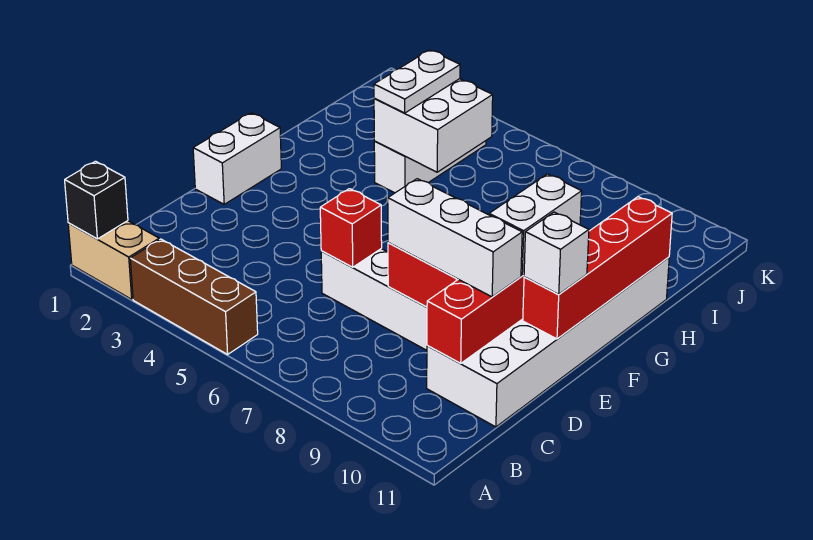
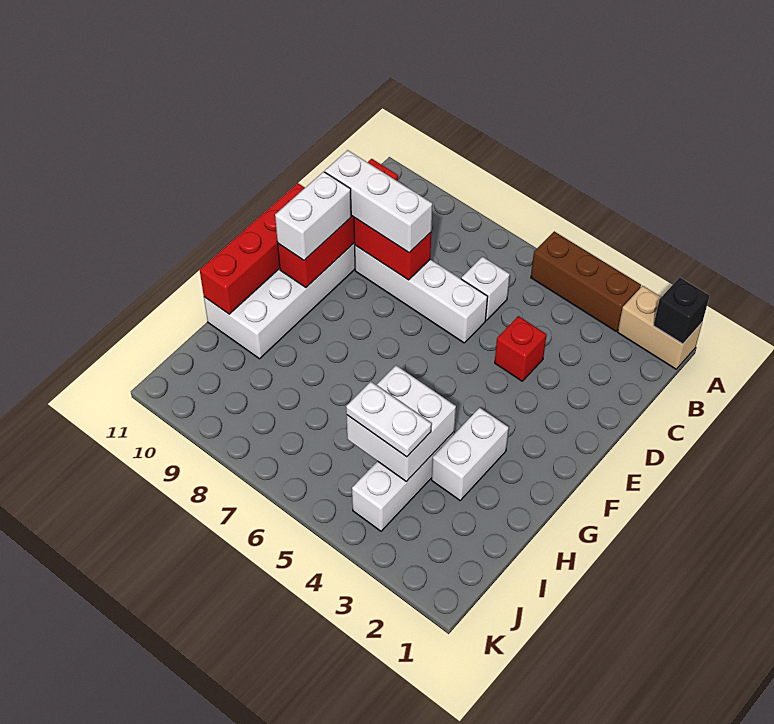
red brick D6 level 2 -> red brick D4 level 1
white brick E1:F1 level 1 -> white brick G3:H3 level 1
white brick E11 level 3 -> white brick C6 level 1
white plate H4:I4 level 3 -> white plate I4:I5 level 3

